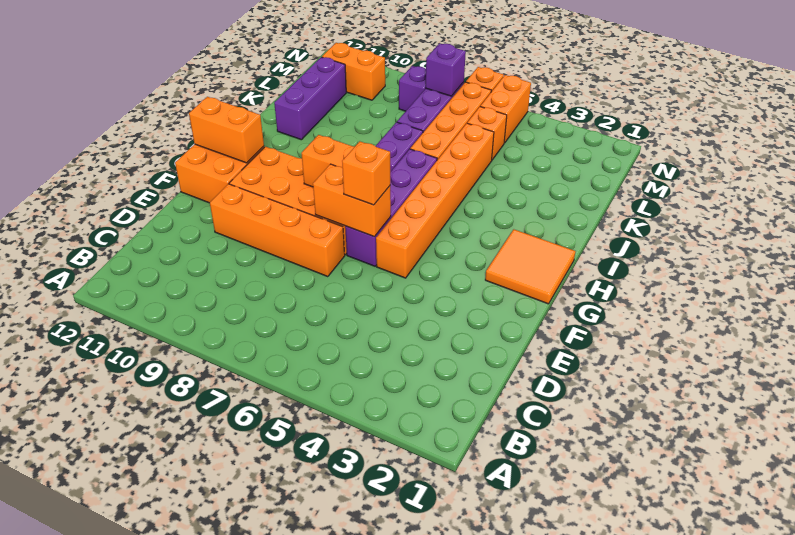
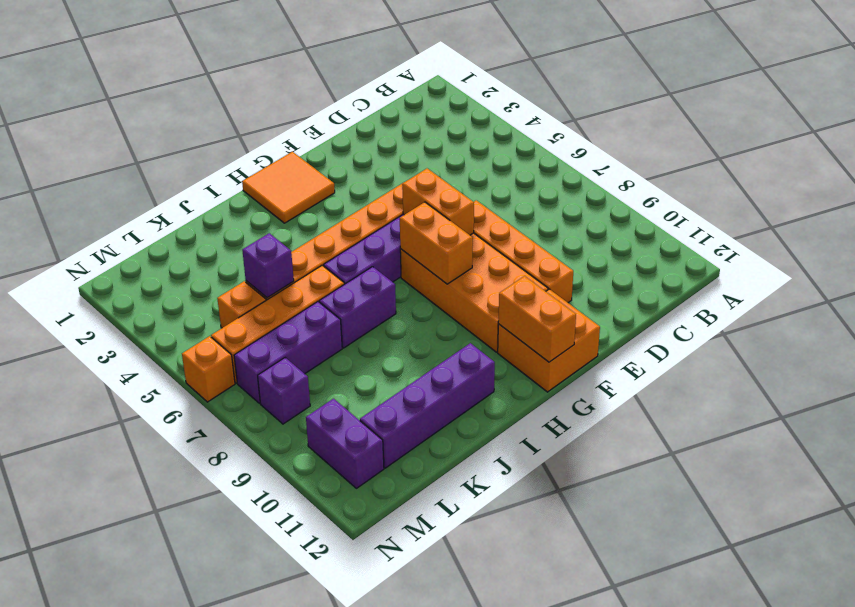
orange brick F6 level 3 -> none
purple brick J11:L11 level 1 -> purple brick I11:L11 level 1
orange brick M5:N5 level 1 -> none
purple brick M7 level 2 -> purple brick K5 level 2
orange brick M10:M11 level 1 -> purple brick M10:M11 level 1

